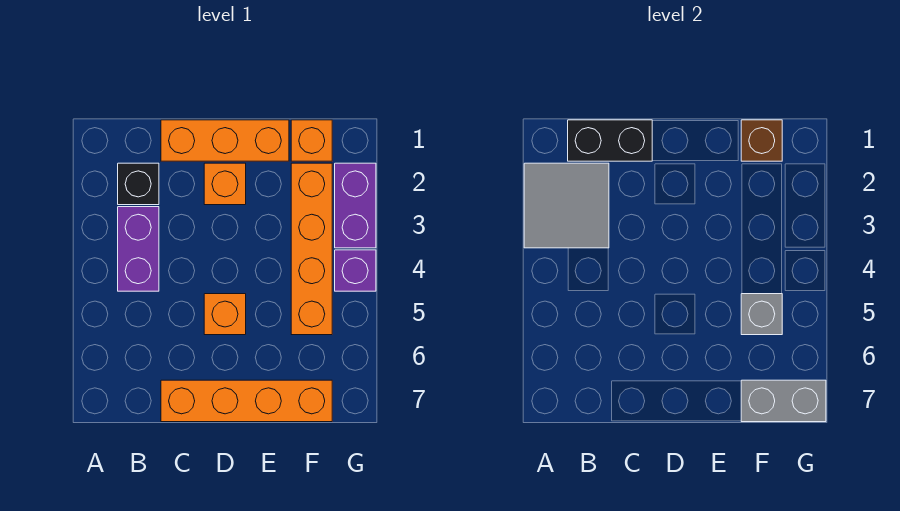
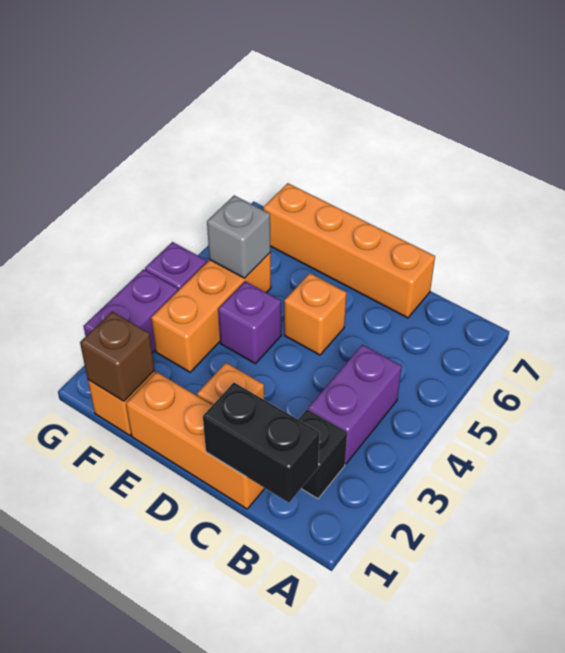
grey tile A2:B3 level 2 -> none
none -> purple brick E4 level 1
orange brick F2:F5 level 1 -> orange brick F3:F5 level 1
grey brick F7:G7 level 2 -> none

